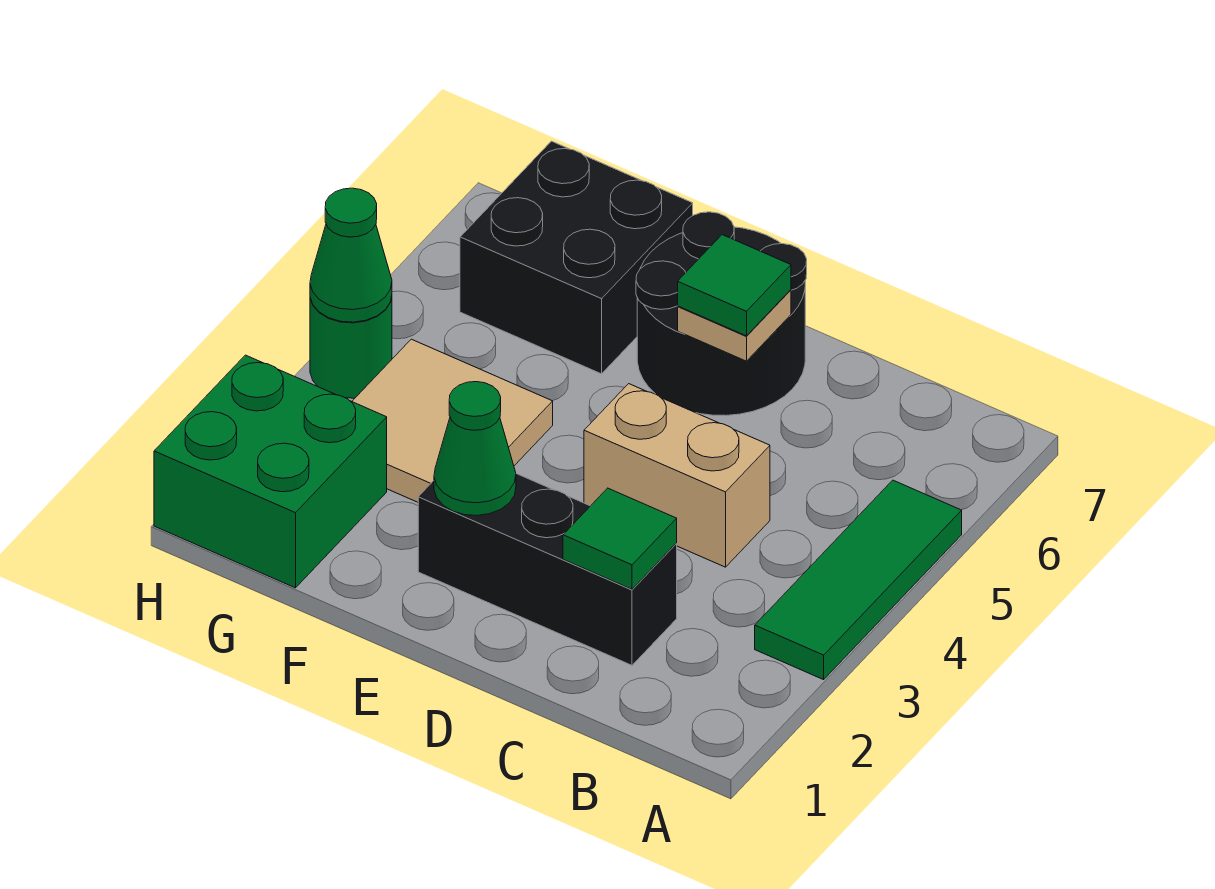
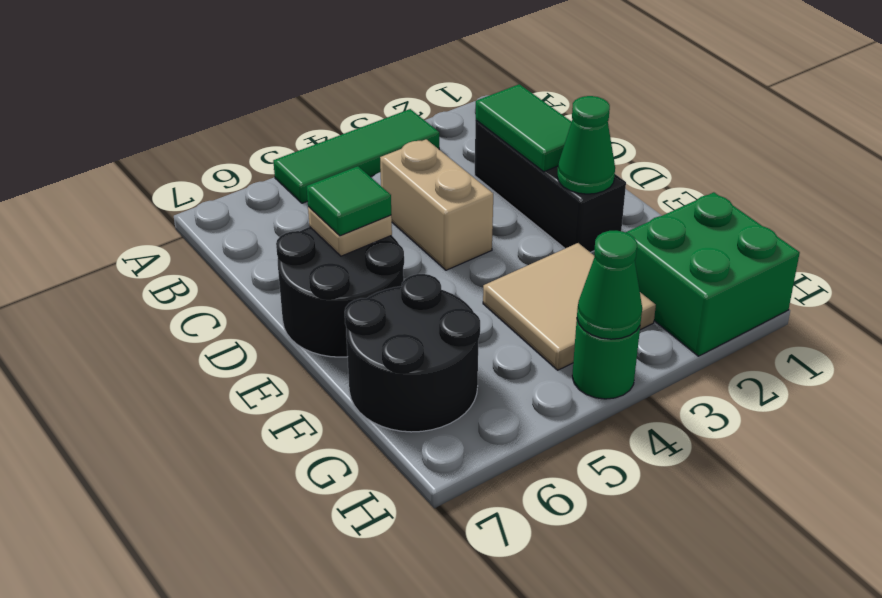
green tile C2 level 2 -> green tile C2:D2 level 2
black brick F6:G7 level 1 -> black round brick F6:G7 level 1

